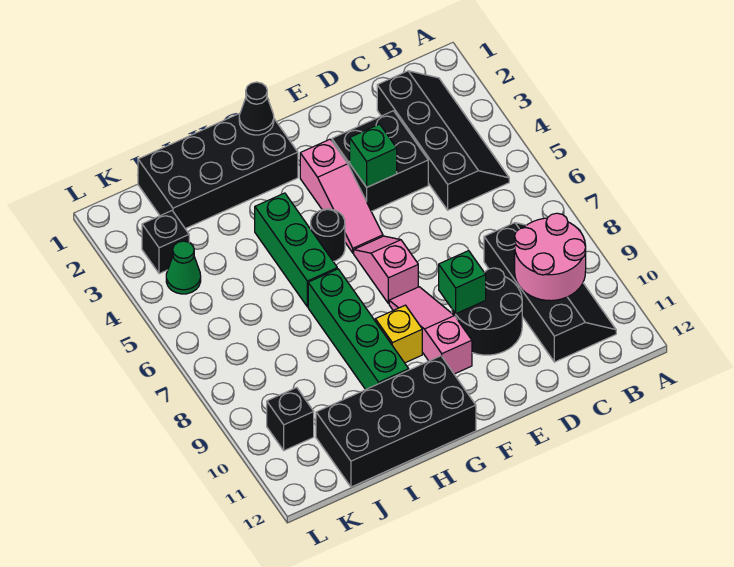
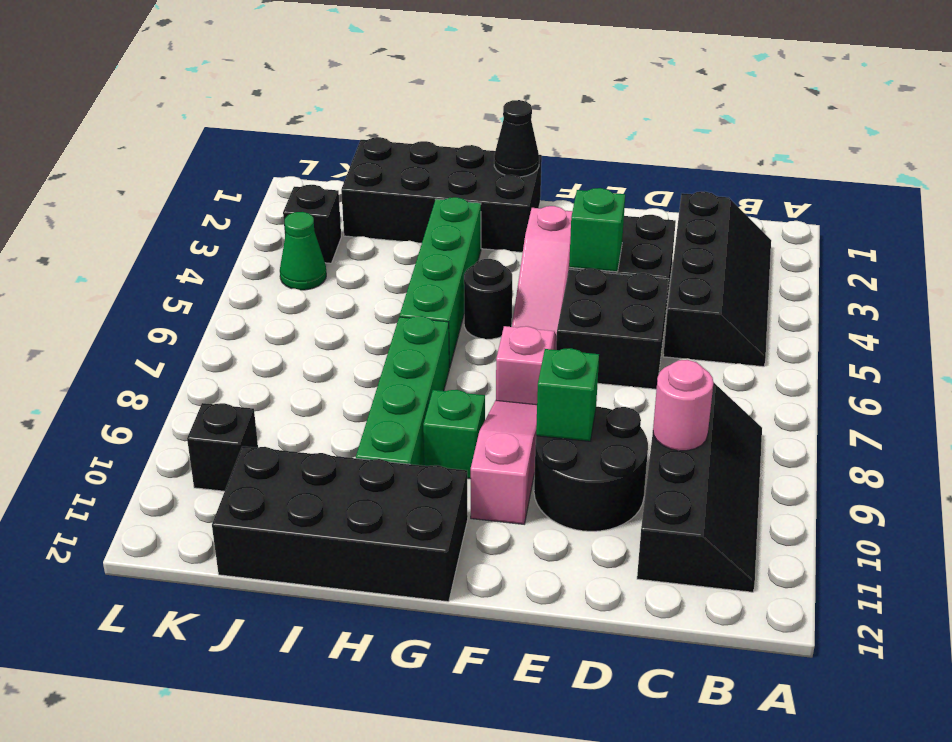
pink round brick B9:C10 level 2 -> pink round brick C9 level 2
none -> black brick D5:E6 level 1
yellow brick G9 level 1 -> green brick G9 level 1
green brick H4:H6 level 1 -> green brick H3:H6 level 1

